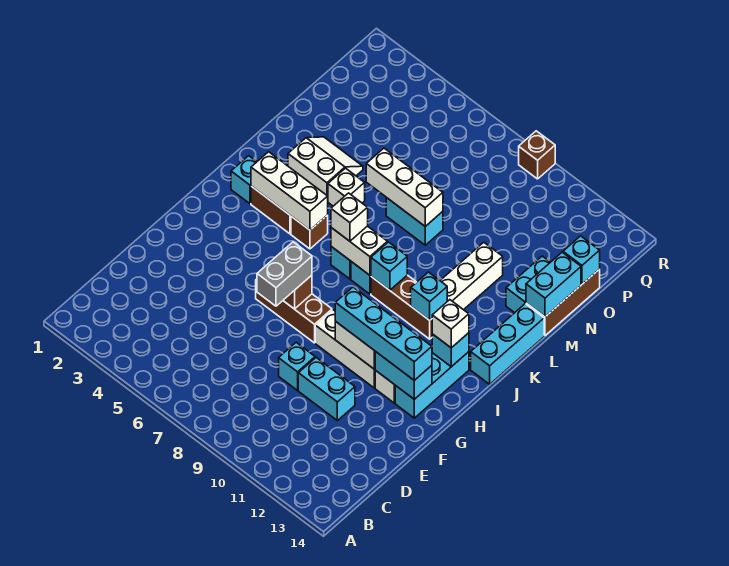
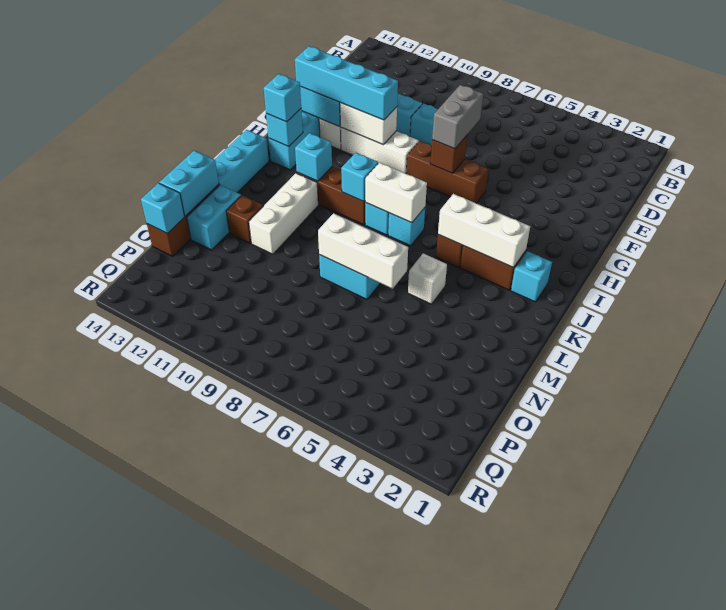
white brick I13 level 3 -> cyan brick I13 level 3
white brick J7 level 3 -> none
white slope L3:M4 level 1 top L -> none
brown brick R9 level 1 -> brown brick M12 level 1

